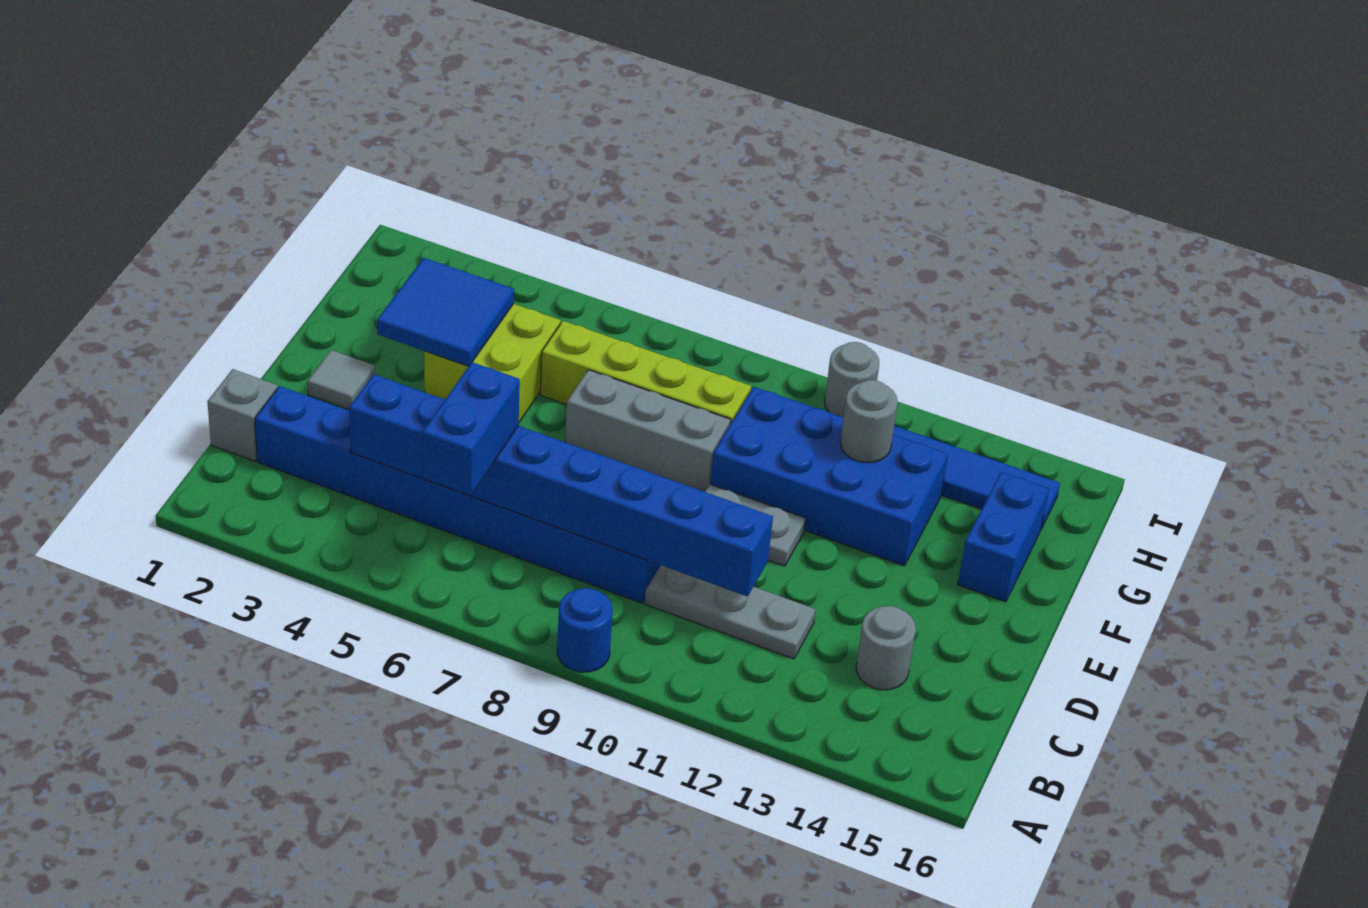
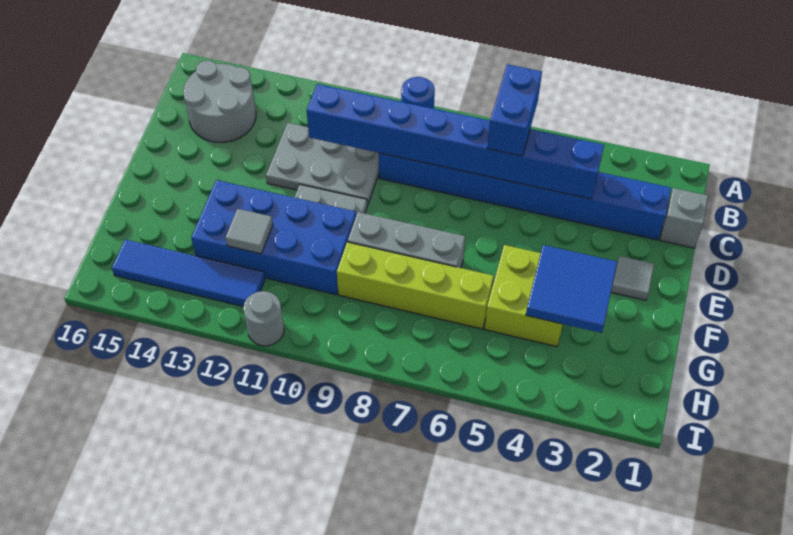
grey plate C10:C12 level 1 -> grey plate C10:D12 level 1
grey round brick C14 level 1 -> grey round brick B14:C15 level 1
blue brick F15:G15 level 1 -> none
grey round brick G12 level 2 -> grey tile G12 level 2

